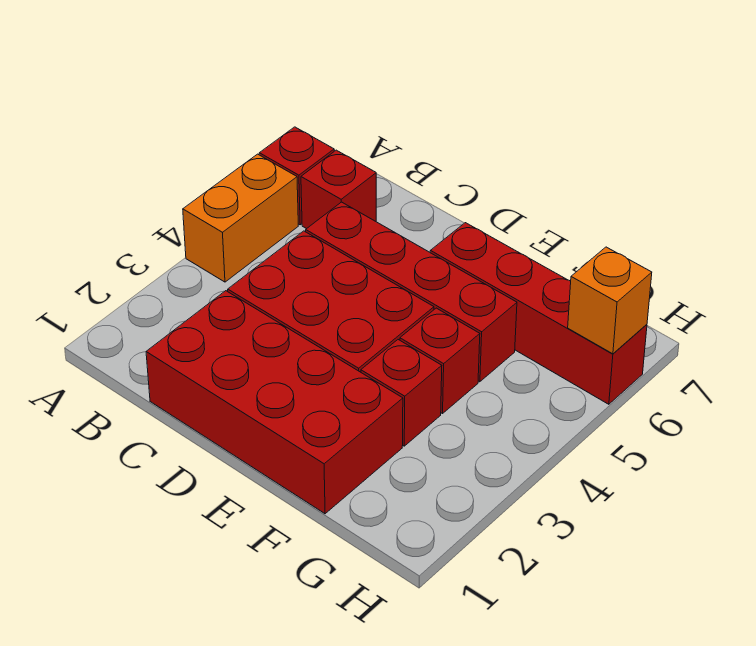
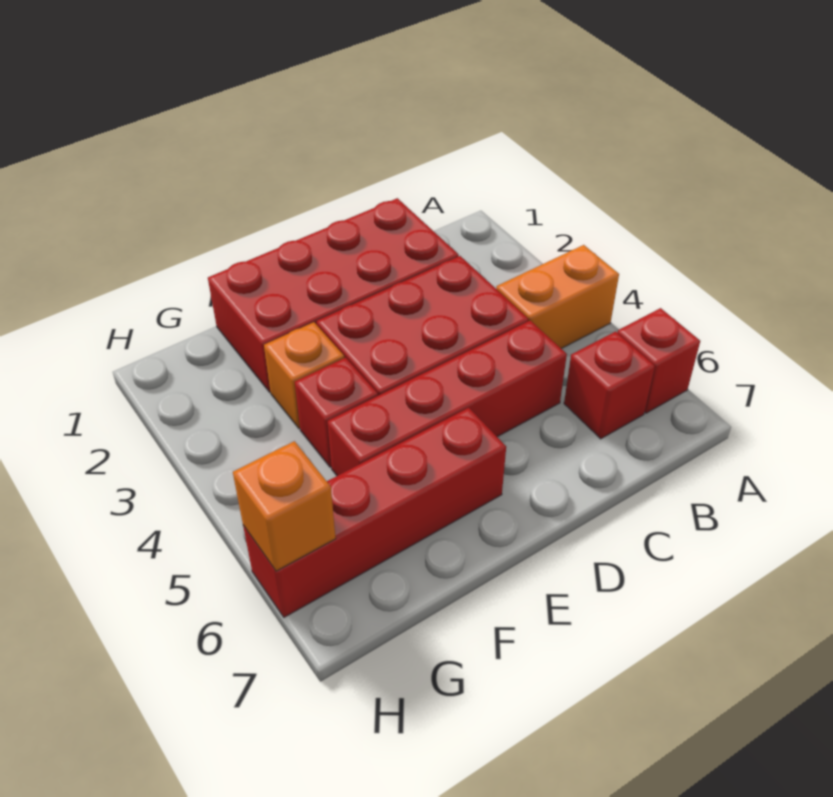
orange brick A4:A5 level 1 -> orange brick A4:B4 level 1
red brick F3 level 1 -> orange brick F3 level 1

